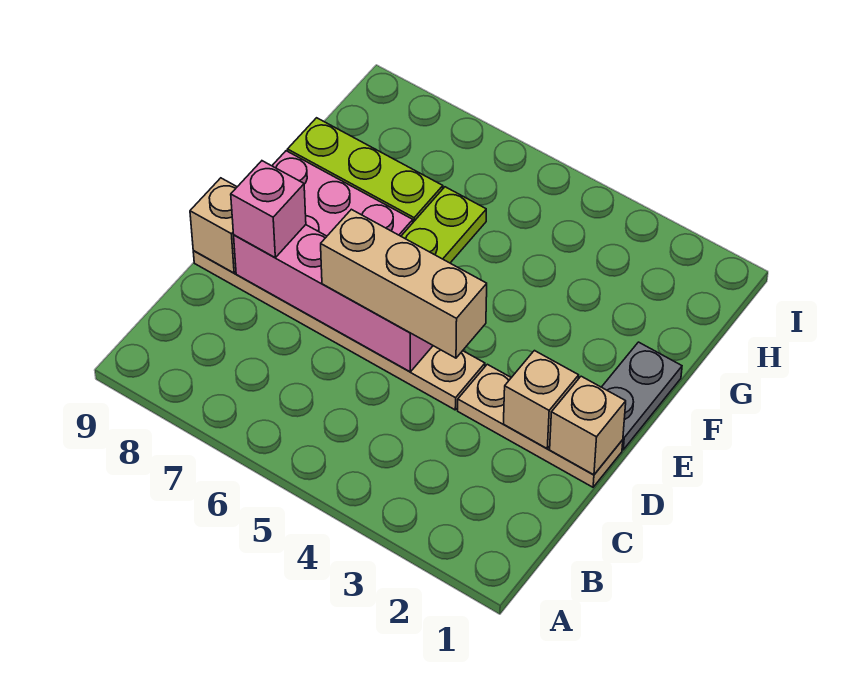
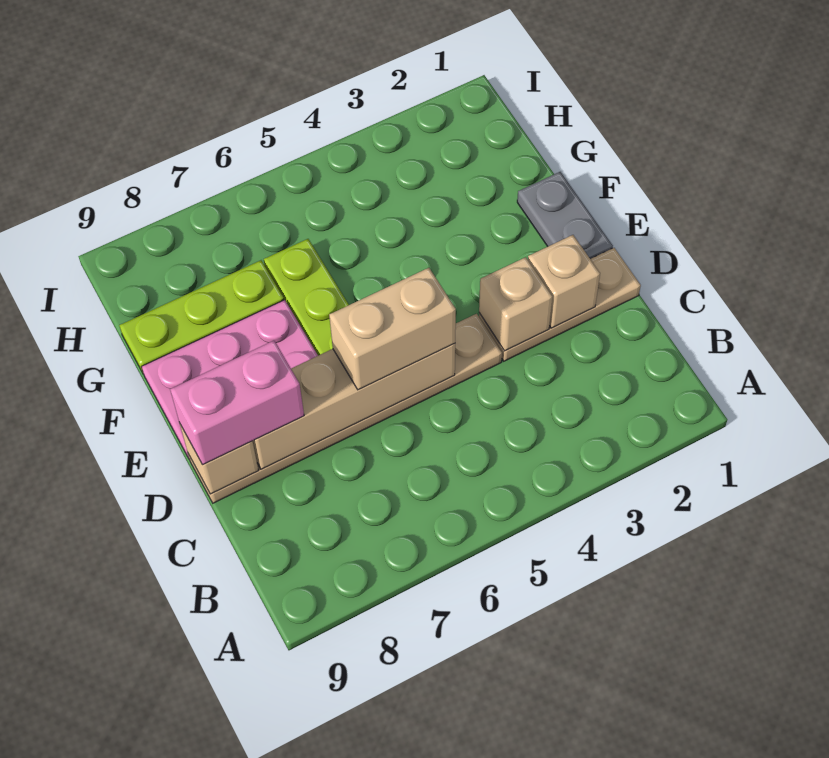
tan brick D1 level 2 -> tan brick D3 level 2
tan brick D4:D6 level 3 -> tan brick D5:D6 level 3
pink brick D5:D8 level 2 -> tan brick D5:D8 level 2
pink brick D8 level 3 -> pink brick D8:D9 level 3

